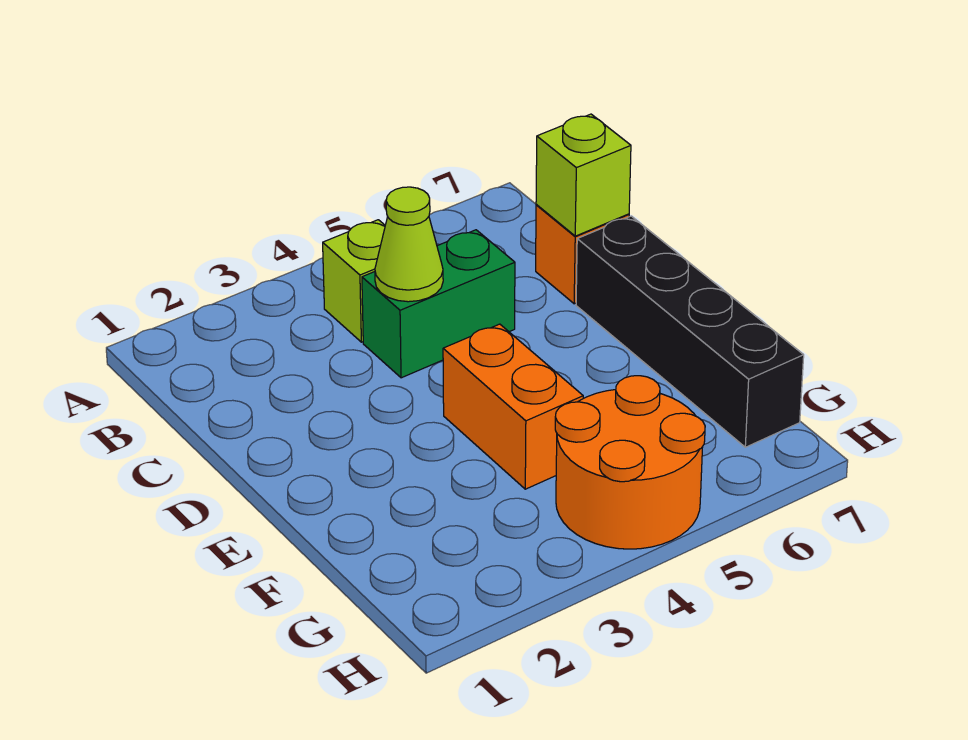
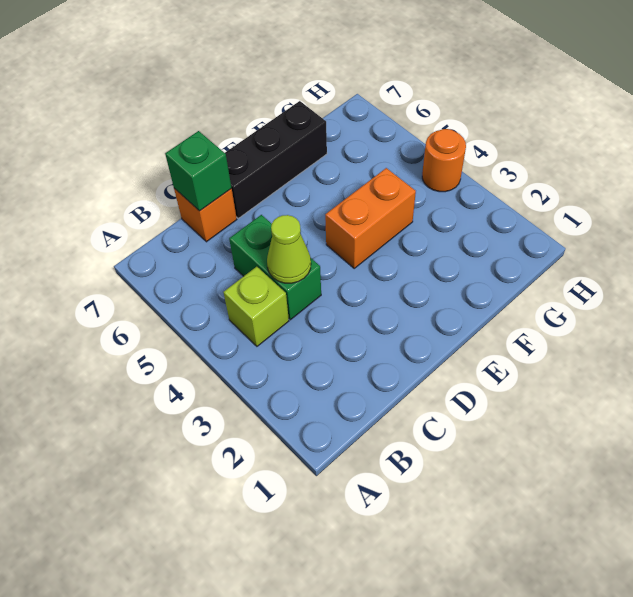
lime brick C7 level 2 -> green brick C7 level 2
black brick D7:G7 level 1 -> black brick D7:F7 level 1
orange round brick G4:H5 level 1 -> orange round brick H4 level 1

